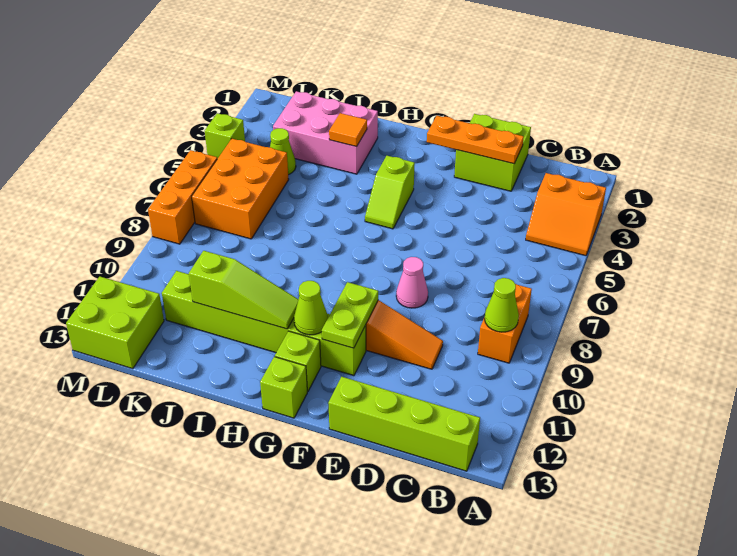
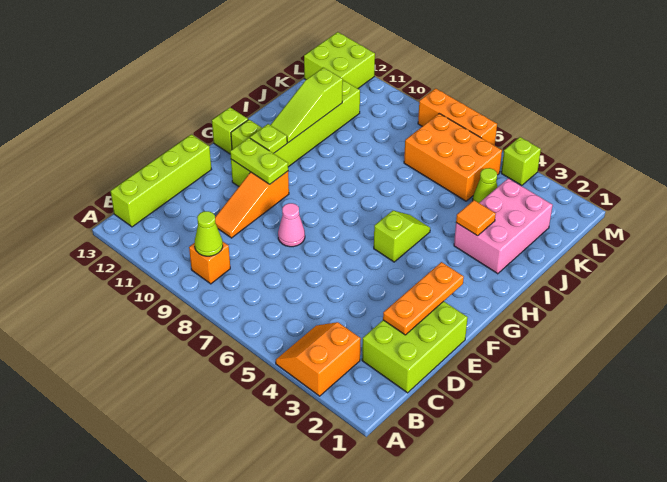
orange brick B8:B9 level 1 -> orange brick B9 level 1
lime brick D1:E2 level 1 -> lime brick C1:E2 level 1
lime slope G4:G5 level 1 top 4 -> lime slope G5:H5 level 1 top G
lime cone G11 level 2 -> lime plate G11 level 2

